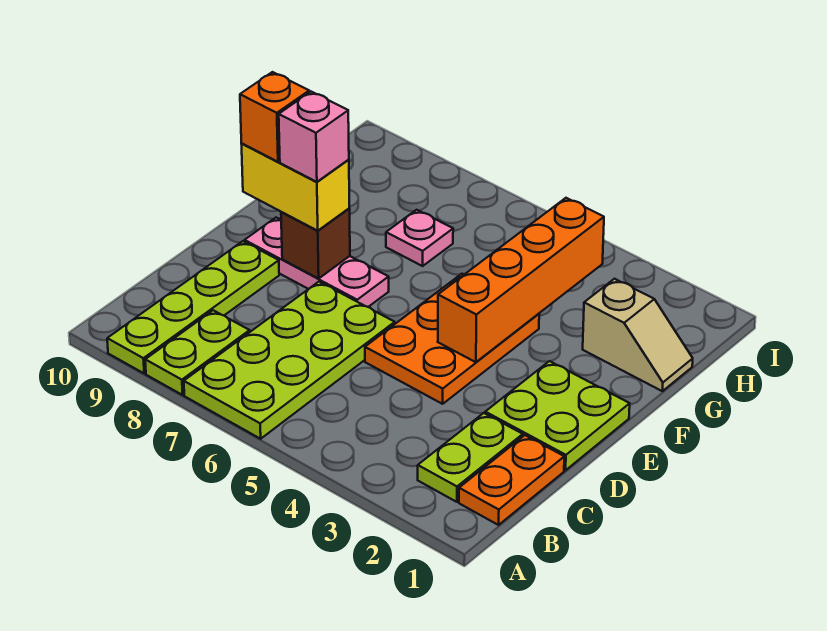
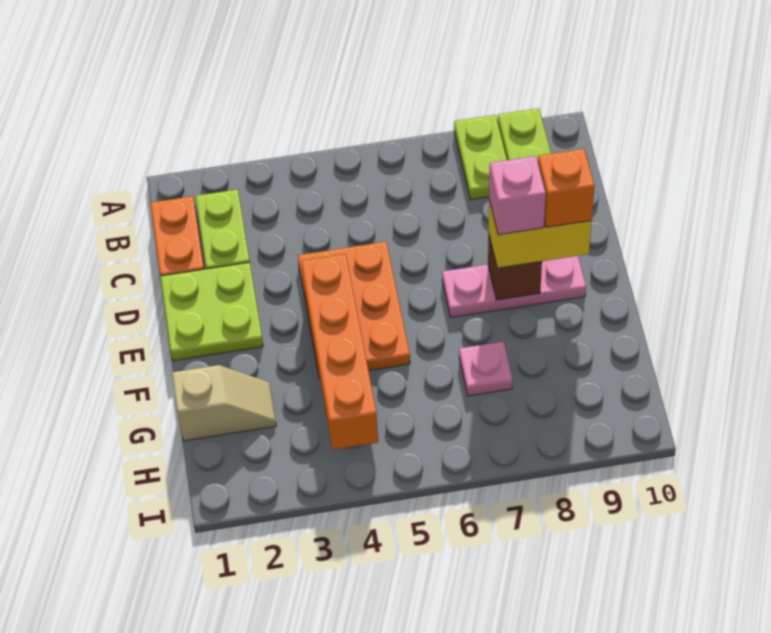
lime plate A6:D7 level 1 -> none
tan slope G1:G2 level 1 top 2 -> tan slope G1:G2 level 1 top 1

